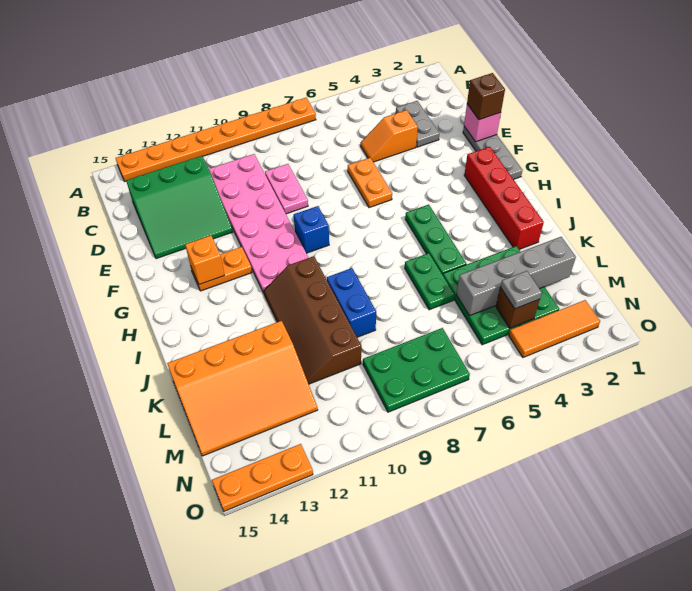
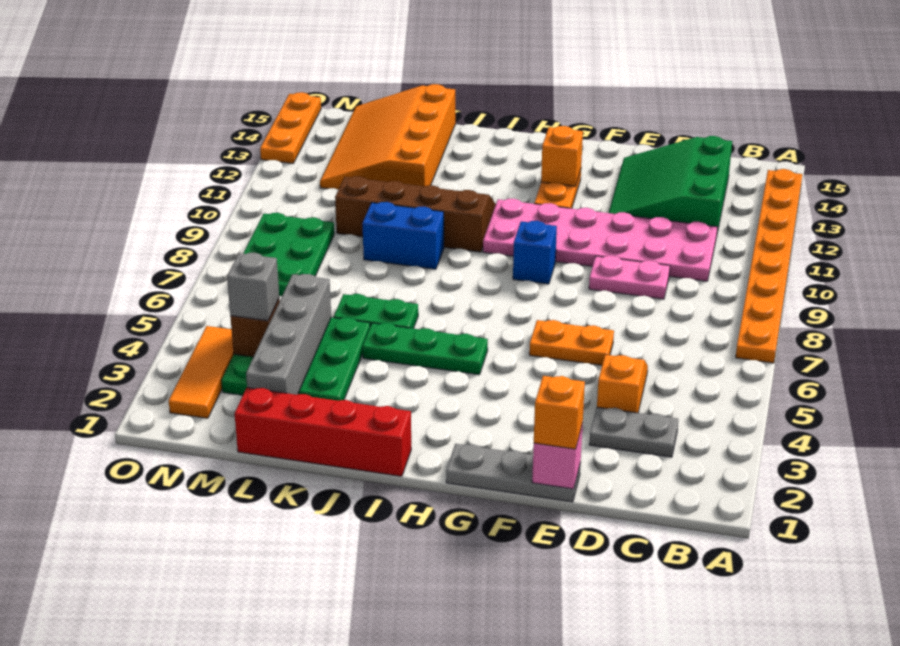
brown brick E1 level 3 -> orange brick E1 level 3
red brick G2:J2 level 1 -> red brick I1:L1 level 1
grey plate M4 level 3 -> grey brick M4 level 3

